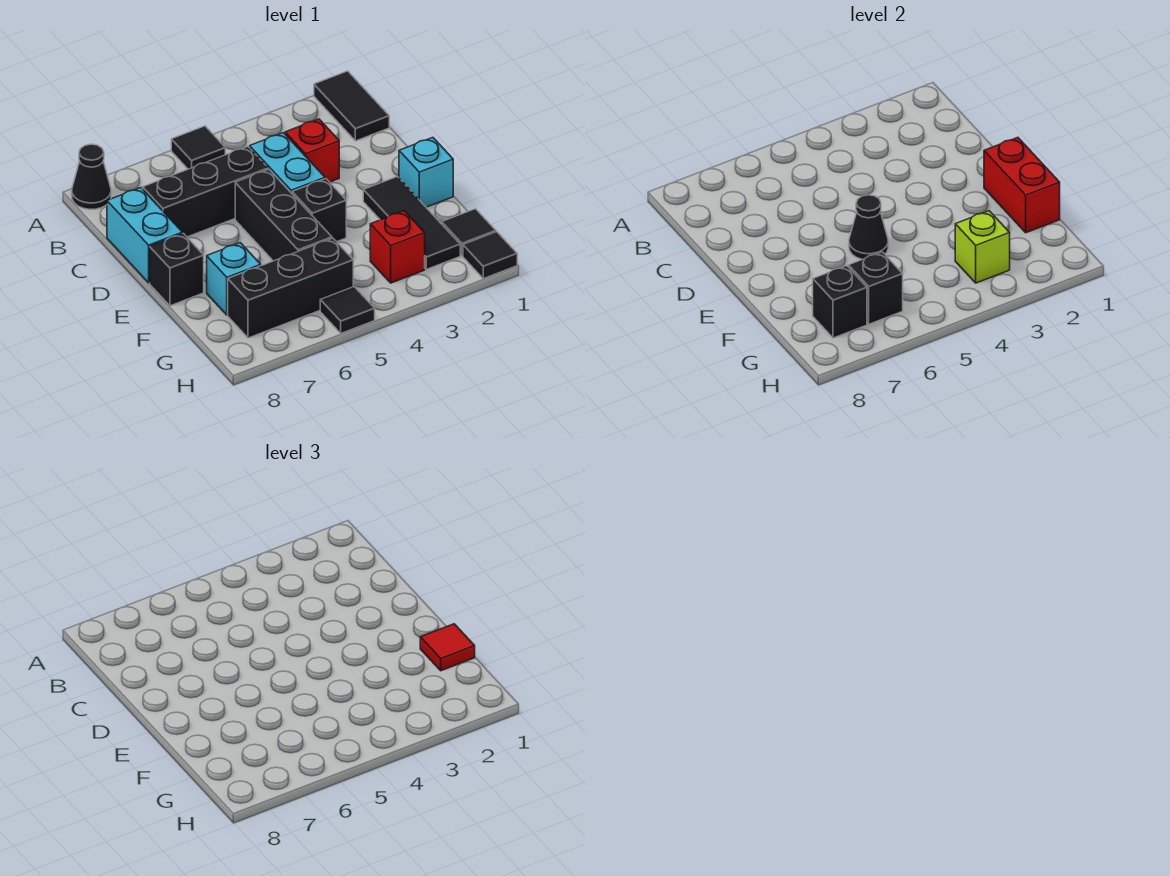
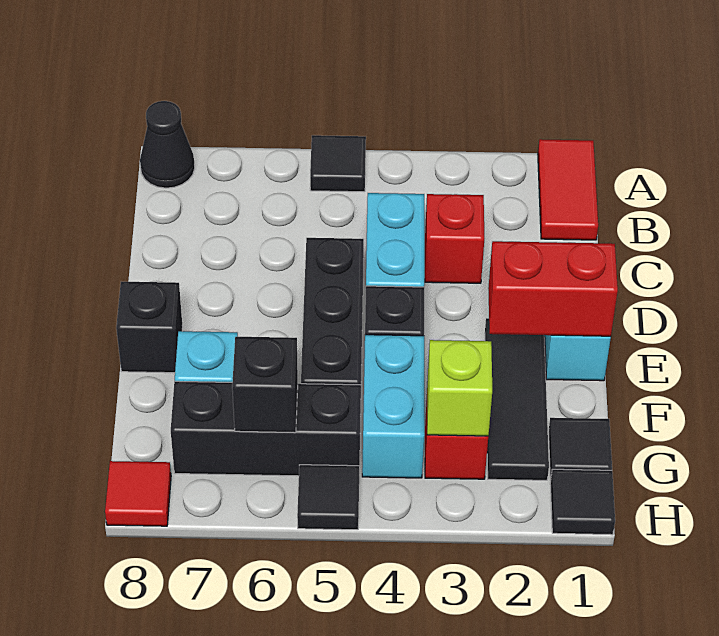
black tile A1:B1 level 1 -> red tile A1:B1 level 1
black brick C5:C7 level 1 -> none
cyan brick C8:D8 level 1 -> cyan brick F4:G4 level 1
red brick E1:F1 level 2 -> red brick E1:E2 level 2
black cone E5 level 2 -> none
red tile F1 level 3 -> red tile H8 level 1
black brick G7 level 2 -> none

